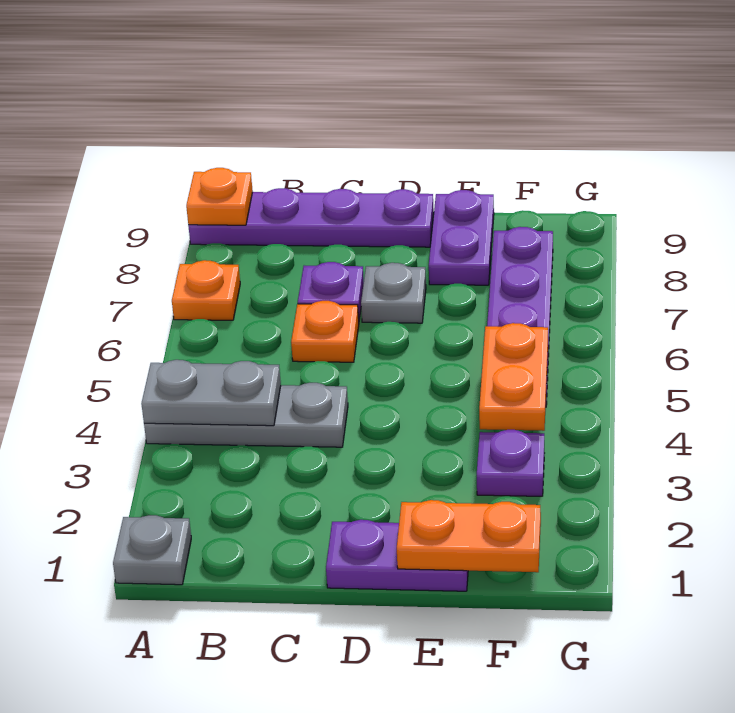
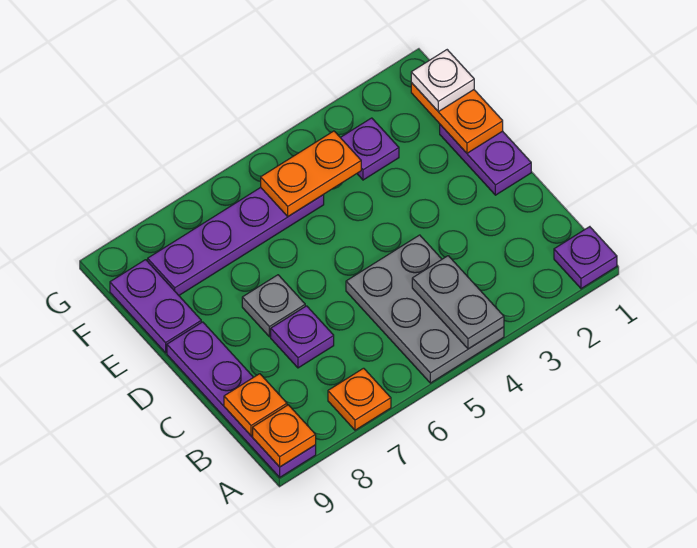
grey plate A1 level 1 -> purple plate A1 level 1
grey plate A4:C4 level 1 -> grey plate A4:C5 level 1
orange plate C6 level 1 -> orange plate B9 level 2
purple plate E8:E9 level 1 -> purple plate E9:F9 level 1
none -> white plate F1 level 3

